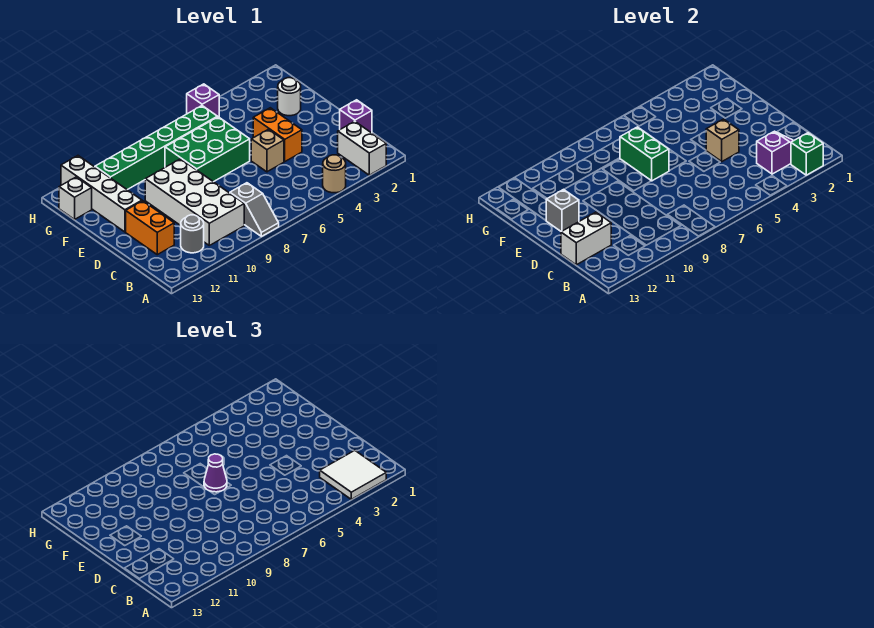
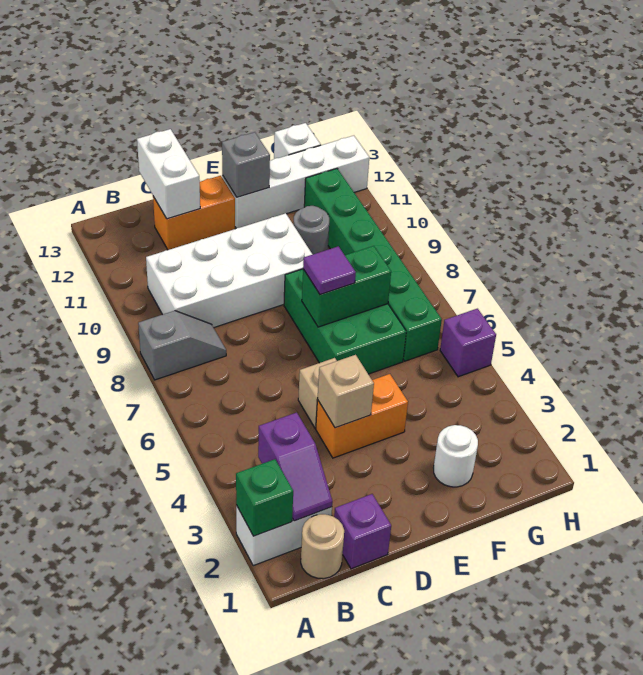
white tile A2:B3 level 3 -> none
tan round brick A4 level 1 -> tan round brick B1 level 1
grey slope A8:B8 level 1 top B -> grey slope A8:B8 level 1 top A
grey round brick B11 level 1 -> grey round brick F10 level 1
purple cone E7 level 3 -> purple tile E7 level 3

